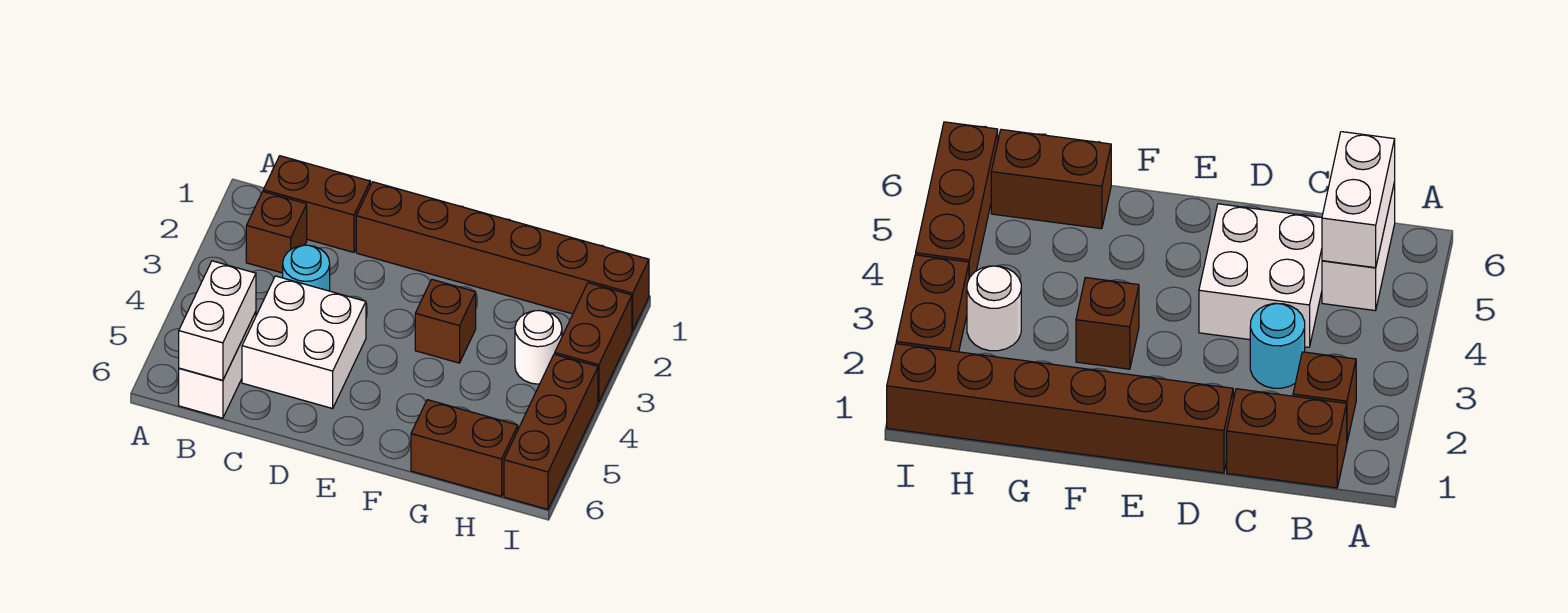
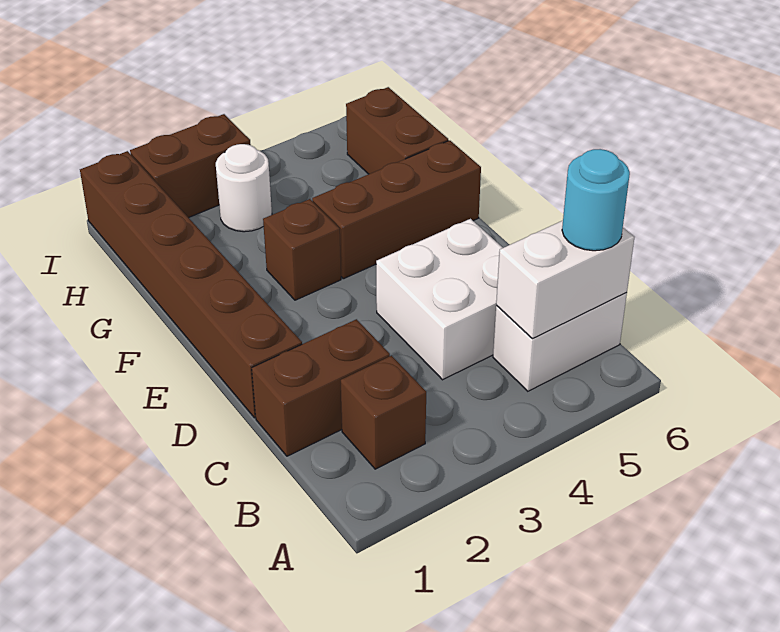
brown brick B1:C1 level 1 -> brown brick C1:C2 level 1
cyan round brick C3 level 1 -> cyan round brick B6 level 3
brown brick I4:I6 level 1 -> brown brick F4:F6 level 1

